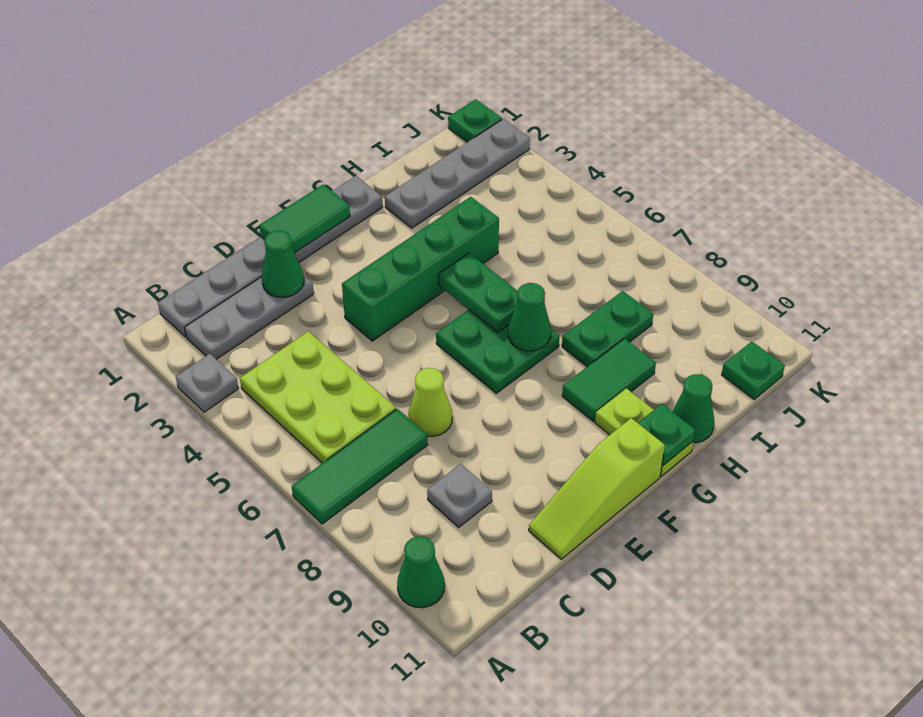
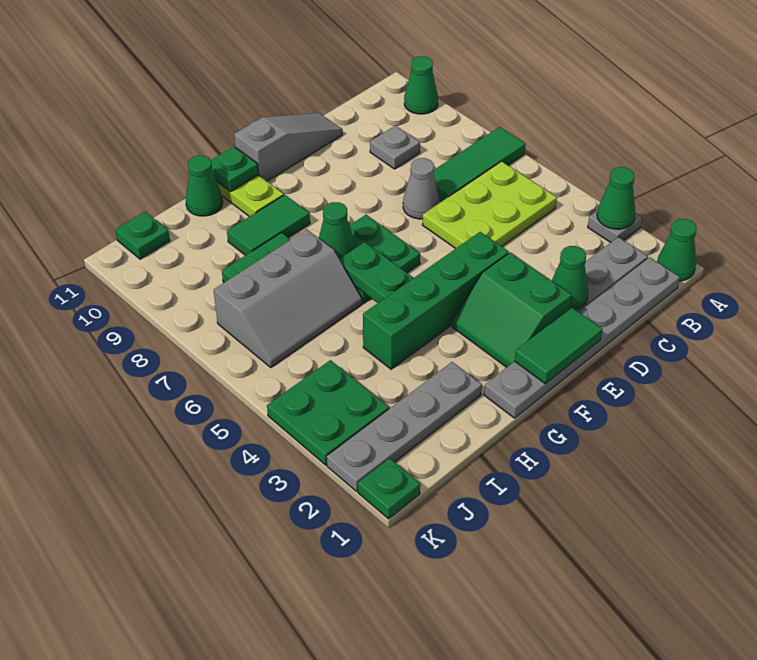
none -> green cone A1 level 1
none -> green cone A3 level 2
lime plate B4:C6 level 1 -> lime plate B5:D6 level 1
lime cone D7 level 1 -> grey cone D7 level 1
lime slope D11:F11 level 1 top F -> grey slope D11:F11 level 1 top F
none -> green slope E2:F3 level 1 top E
none -> grey slope H6:J7 level 1 top 7
none -> green plate J3:K4 level 1

